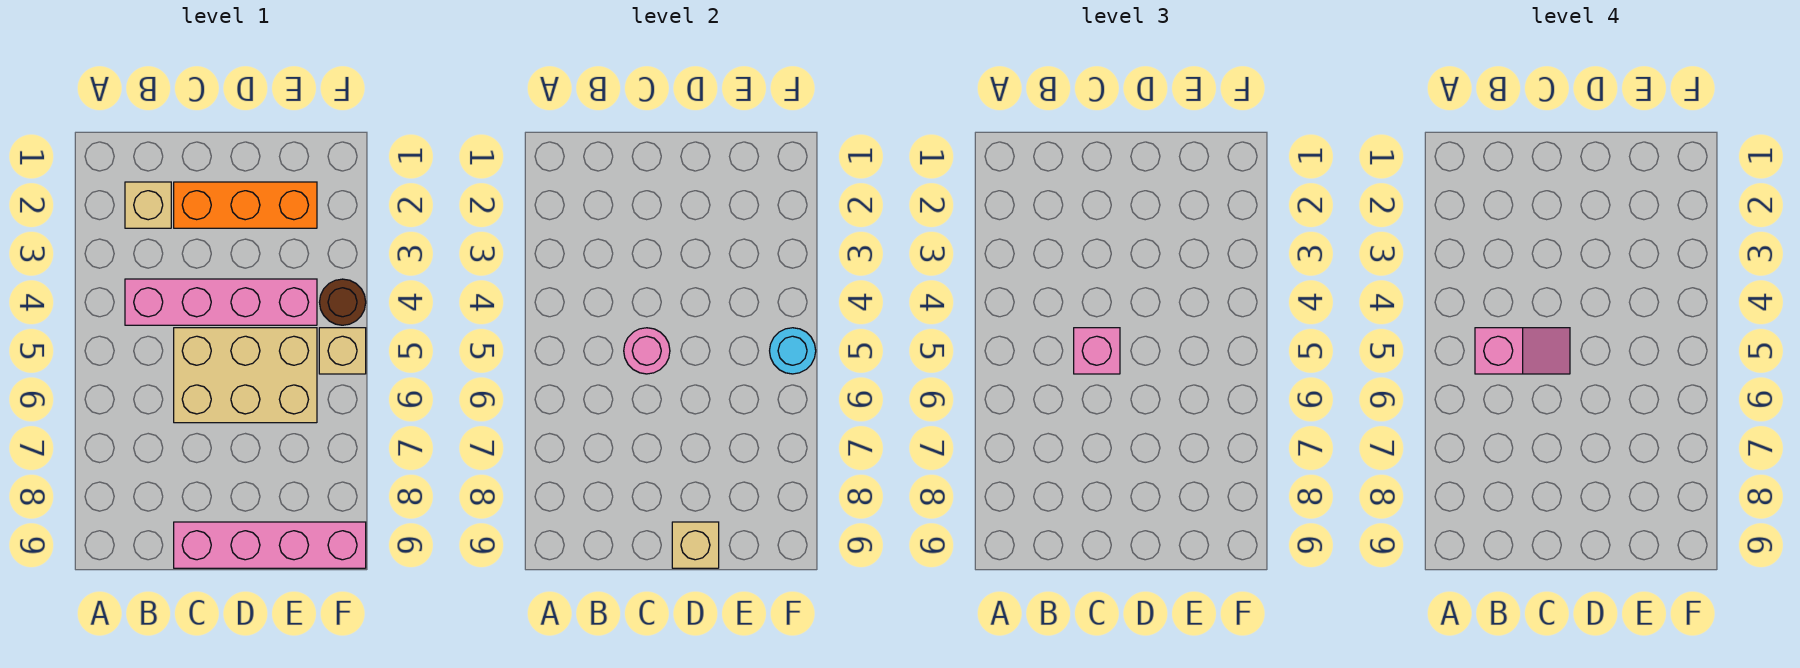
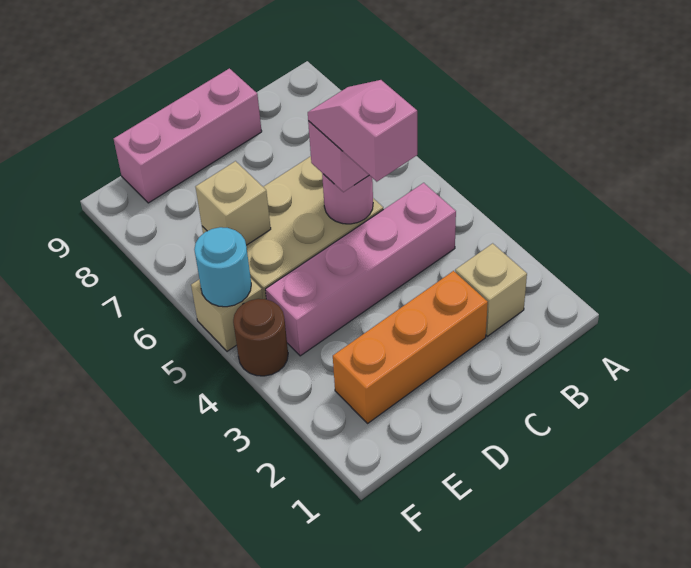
pink slope B5:C5 level 4 top B -> pink slope C4:C5 level 4 top 4
pink brick C9:F9 level 1 -> pink brick C9:E9 level 1
tan brick D9 level 2 -> tan brick E6 level 2

